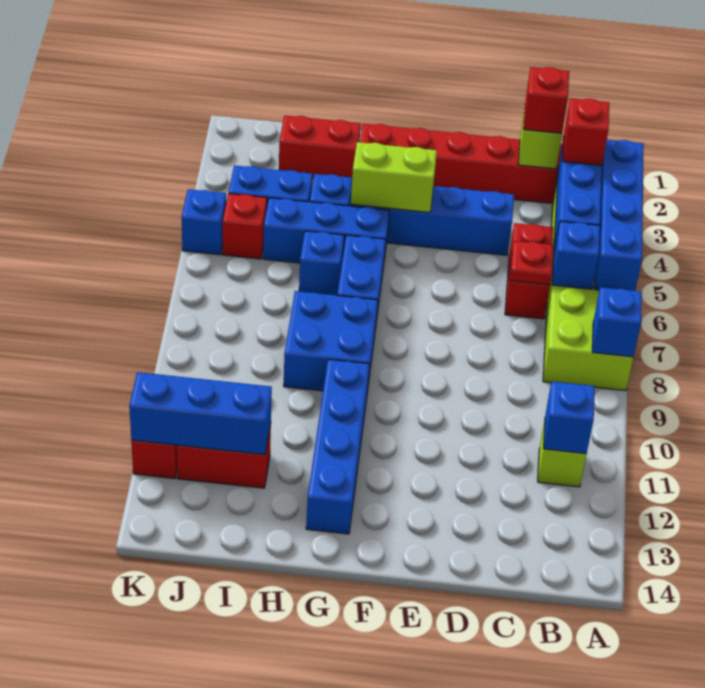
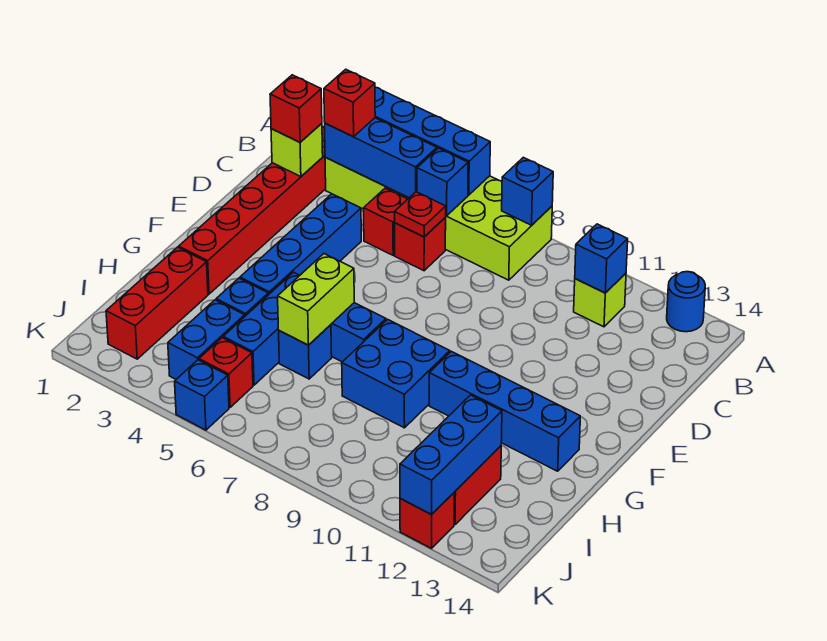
none -> blue round brick A13 level 1
lime brick F4:G4 level 2 -> lime brick G6:H6 level 2
red brick H2:I2 level 1 -> red brick H2:J2 level 1

